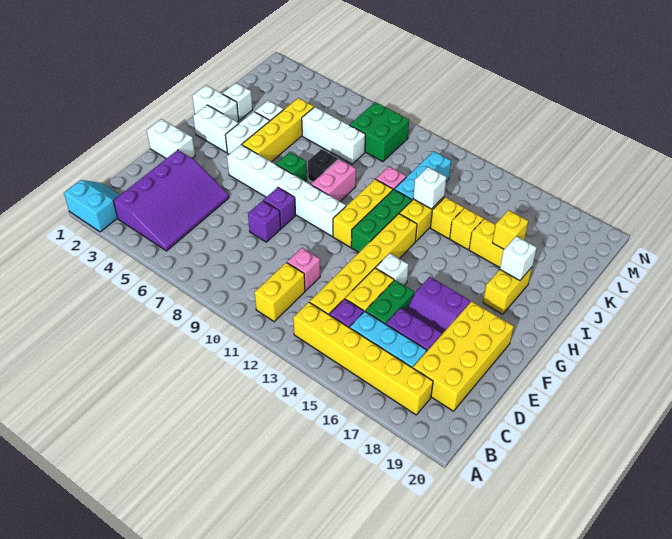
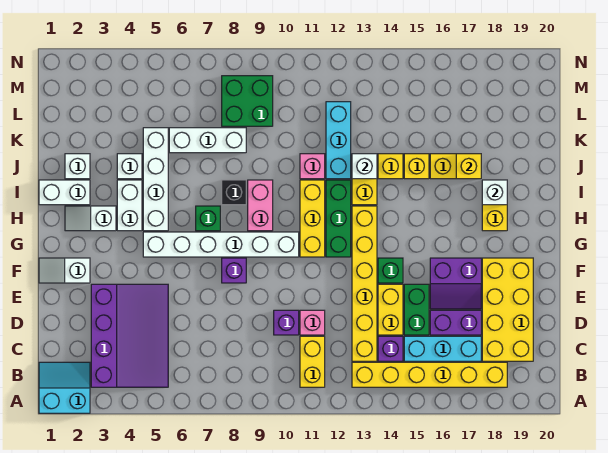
purple brick E8 level 1 -> purple brick D10 level 1
white brick F1:F2 level 1 -> white slope F1:F2 level 1 top 2
white brick F14 level 1 -> green brick F14 level 1
white brick H2:H3 level 1 -> white slope H2:H3 level 1 top 3
yellow brick H5:K5 level 1 -> white brick H5:K5 level 1

